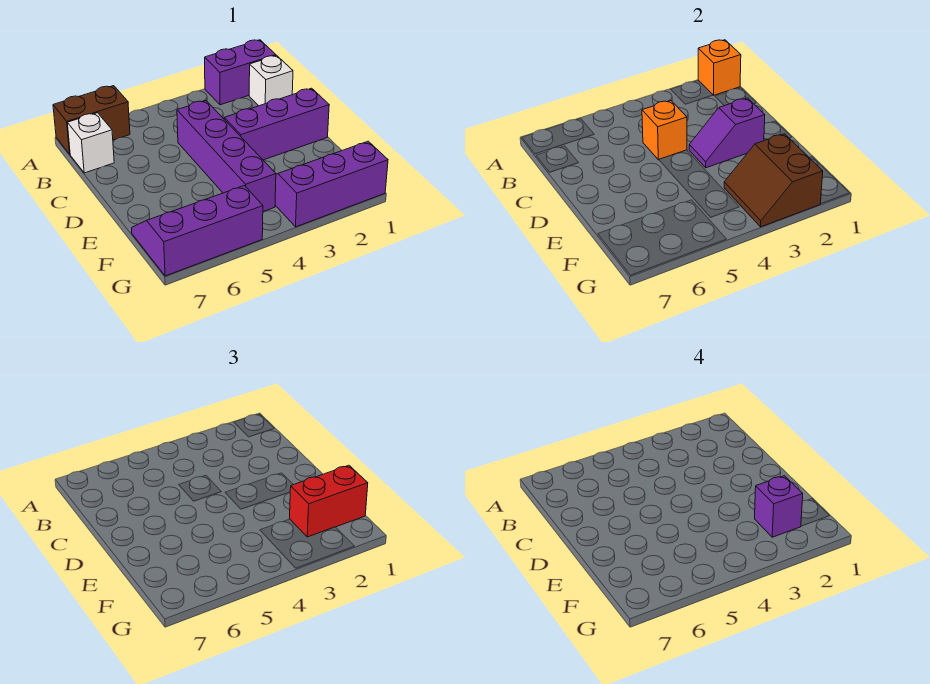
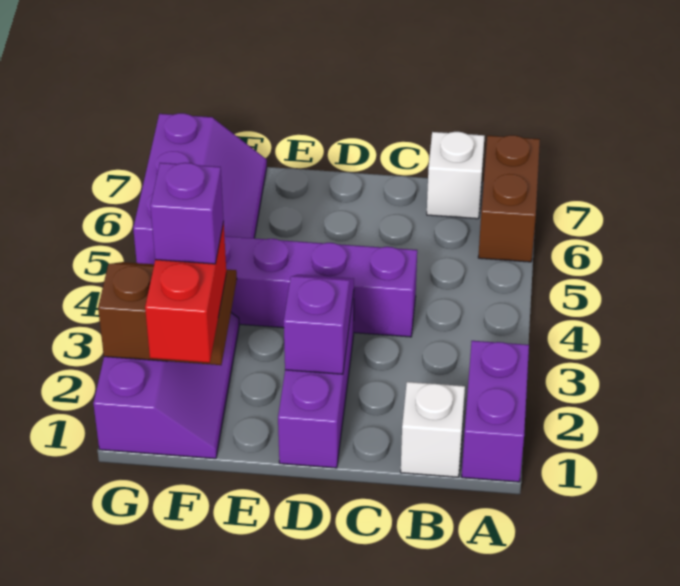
orange brick A1 level 2 -> none
orange brick C4 level 2 -> none

